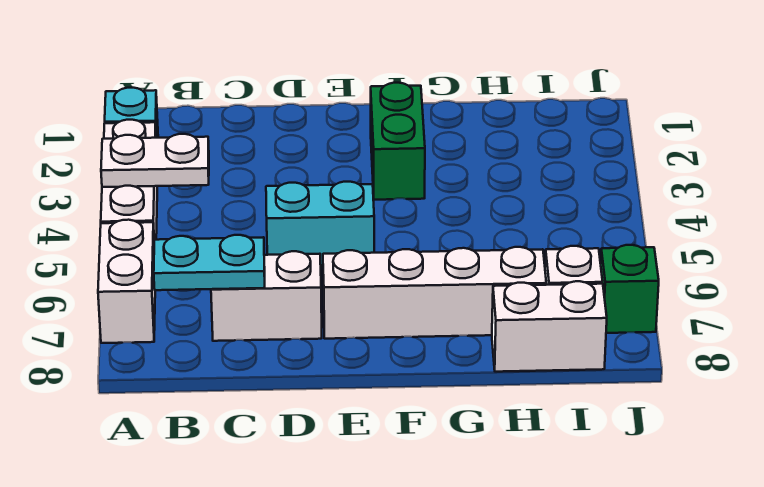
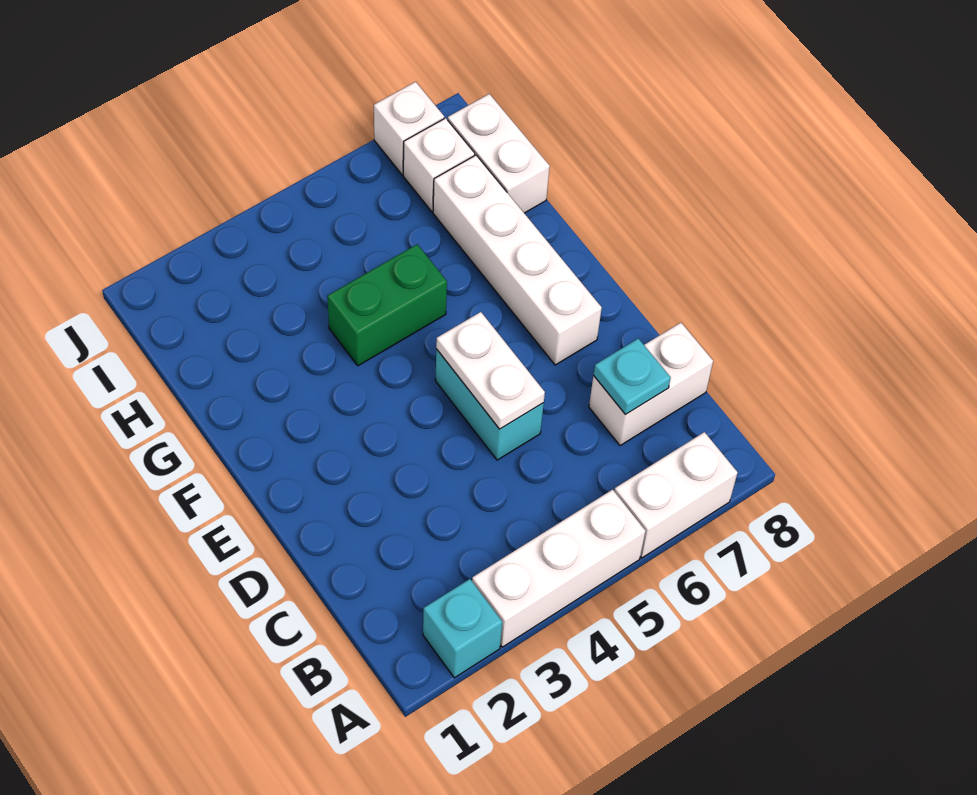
white plate A4:B4 level 2 -> white plate D5:E5 level 2
cyan plate B7:C7 level 2 -> cyan plate C7 level 2
white brick C7:D7 level 1 -> white brick C7:C8 level 1
green brick F2:F3 level 1 -> green brick G4:G5 level 1
green brick J7 level 1 -> white brick J7 level 1

